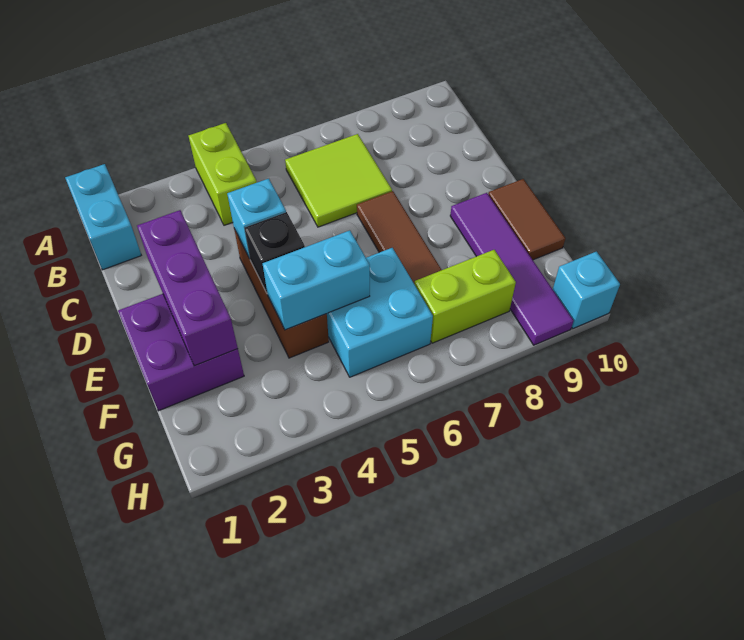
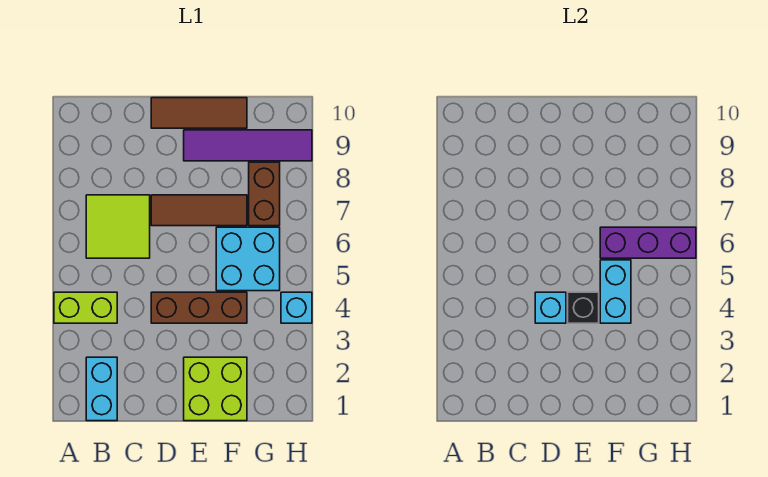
cyan brick A1:B1 level 1 -> cyan brick B1:B2 level 1
purple brick D2:F2 level 2 -> purple brick F6:H6 level 2
purple brick E1:F2 level 1 -> lime brick E1:F2 level 1
brown tile E10:F10 level 1 -> brown tile D10:F10 level 1
lime brick G7:G8 level 1 -> brown brick G7:G8 level 1
cyan brick H10 level 1 -> cyan brick H4 level 1

